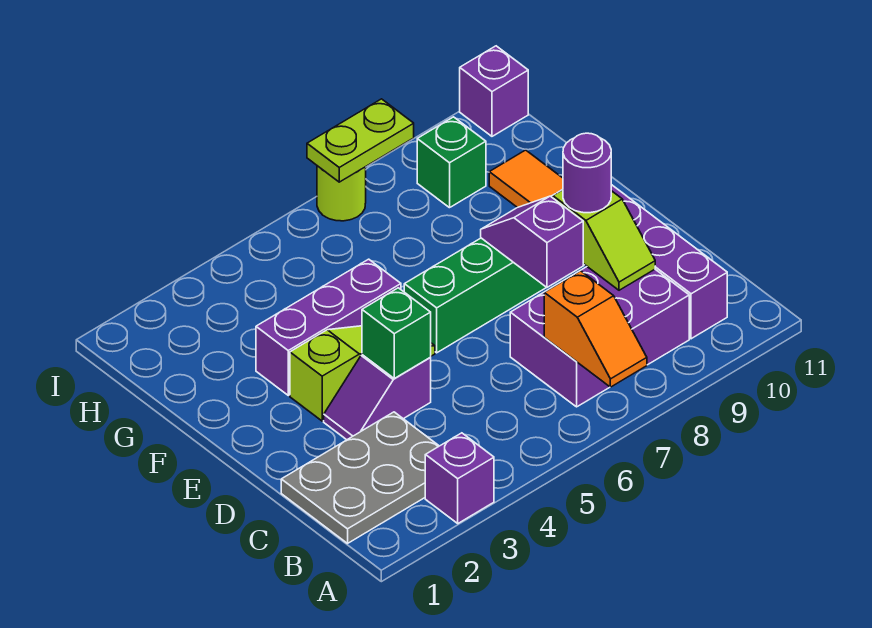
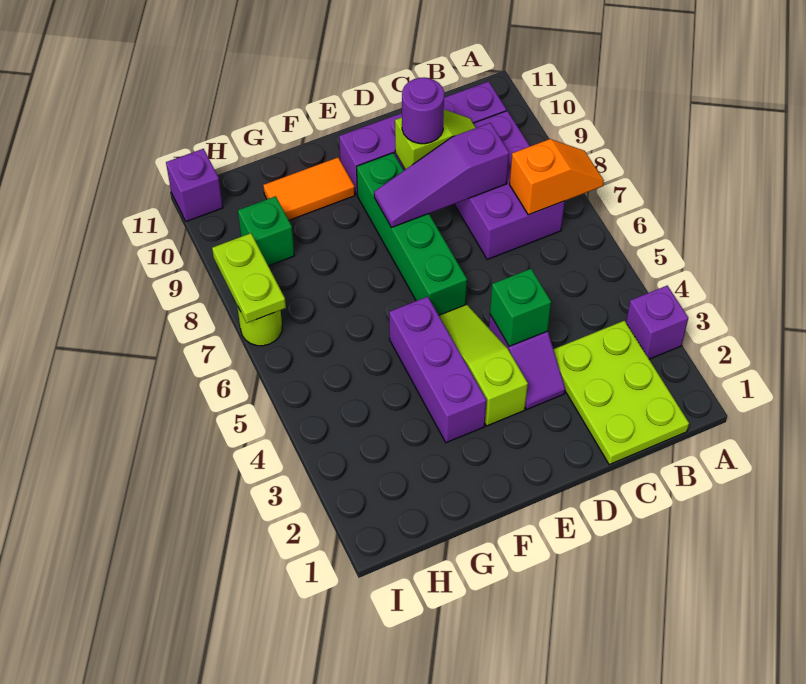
grey plate B1:C3 level 1 -> lime plate B1:C3 level 1
purple slope D8:E8 level 2 top D -> purple slope C8:E8 level 2 top C

